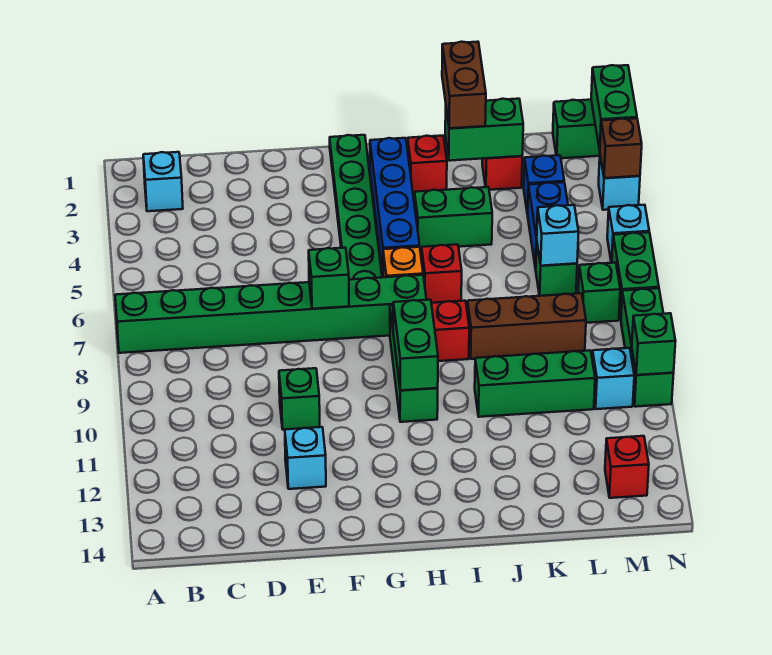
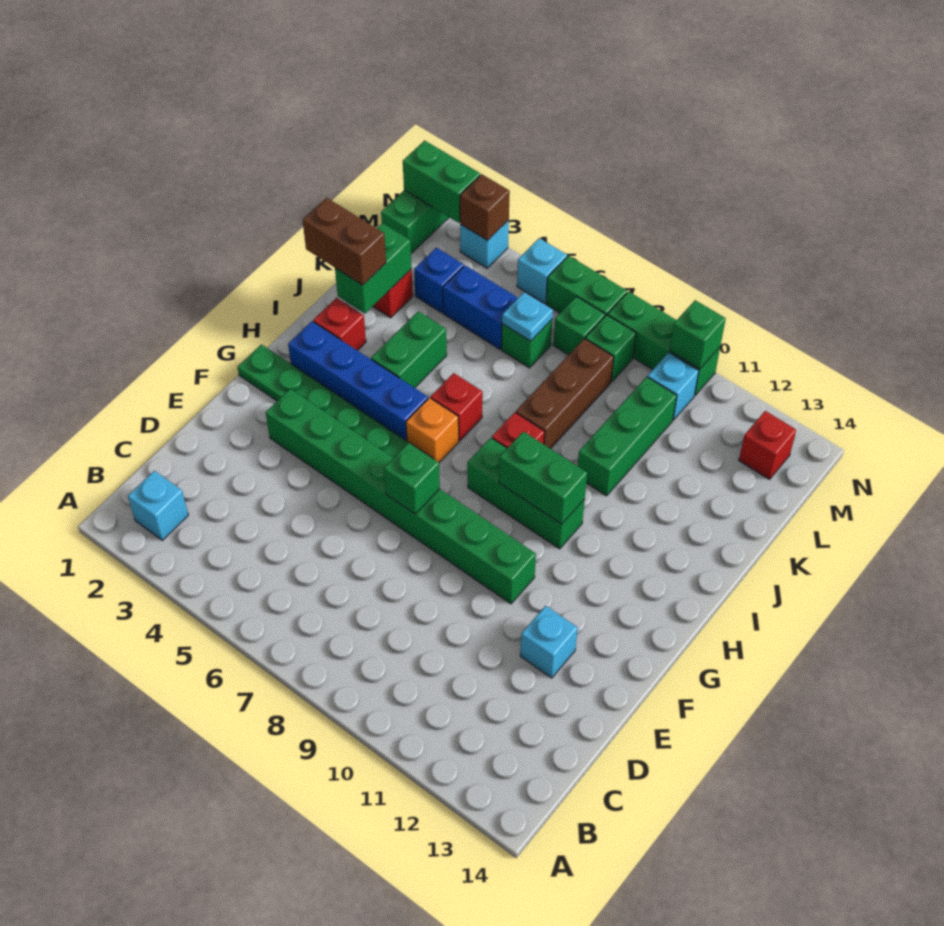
green brick A7:H7 level 1 -> green brick F3:F10 level 1
green brick E10 level 1 -> green brick M8 level 1
cyan brick L6 level 2 -> cyan plate L6 level 2

